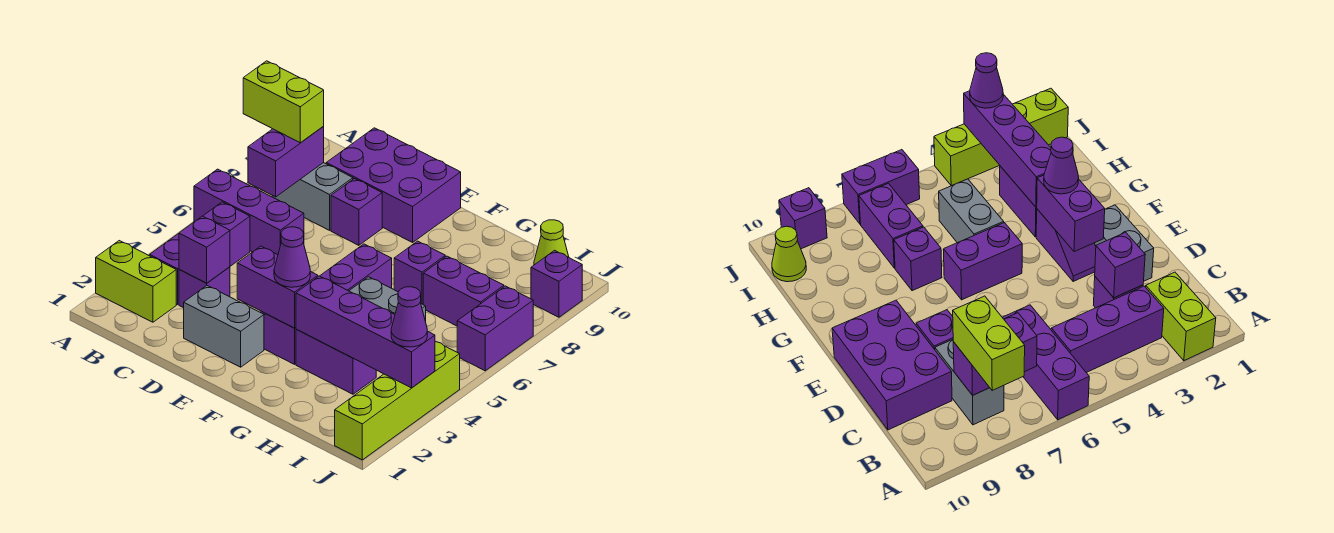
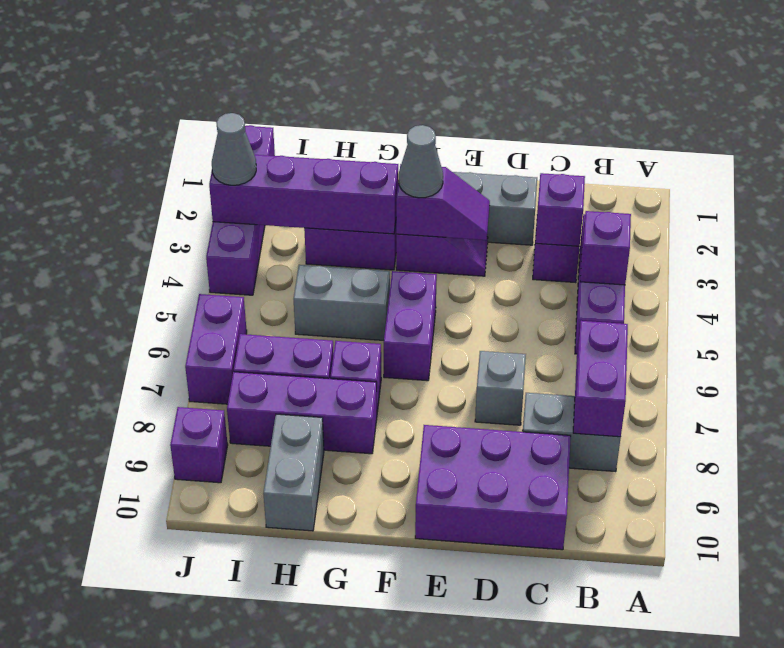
lime brick A2:B2 level 1 -> none
purple brick A6:C6 level 1 -> purple brick G8:I8 level 1
lime brick A8:B8 level 3 -> none
none -> grey brick D7 level 1
purple brick D8 level 1 -> purple brick B4 level 2
purple brick E3:F3 level 2 -> purple slope E3:F3 level 2 top F
purple cone F3 level 3 -> grey cone F3 level 3
none -> grey brick H9:H10 level 1
lime cone I10 level 1 -> none
lime brick J1:J4 level 1 -> purple brick J1:J4 level 1
purple cone J3 level 3 -> grey cone J3 level 3

